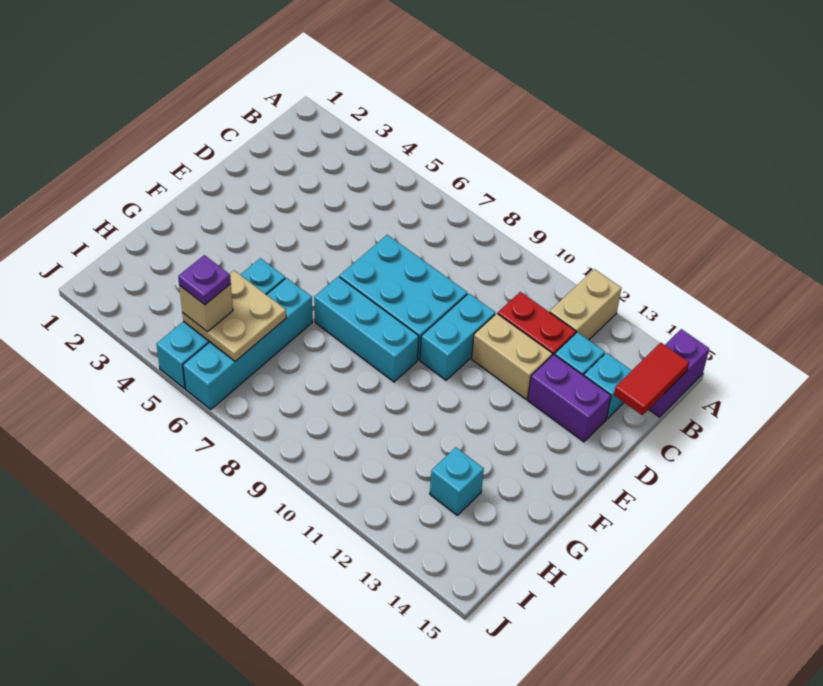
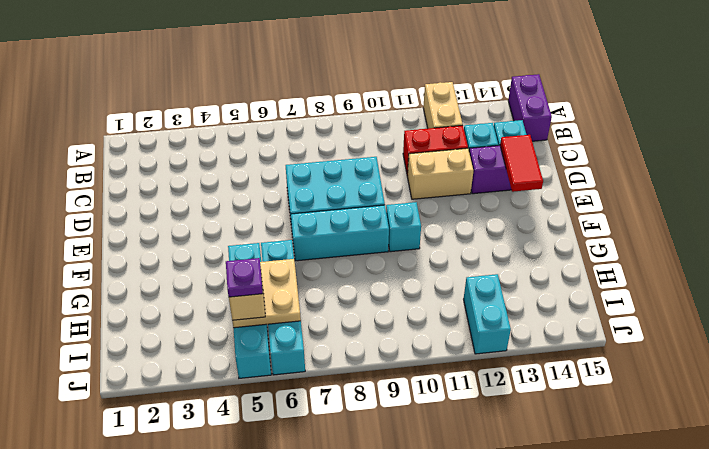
red tile B15:C15 level 2 -> red tile D14:E14 level 2
cyan brick D10:E10 level 1 -> cyan brick I12:J12 level 1
cyan brick H13 level 1 -> cyan brick F10 level 1

